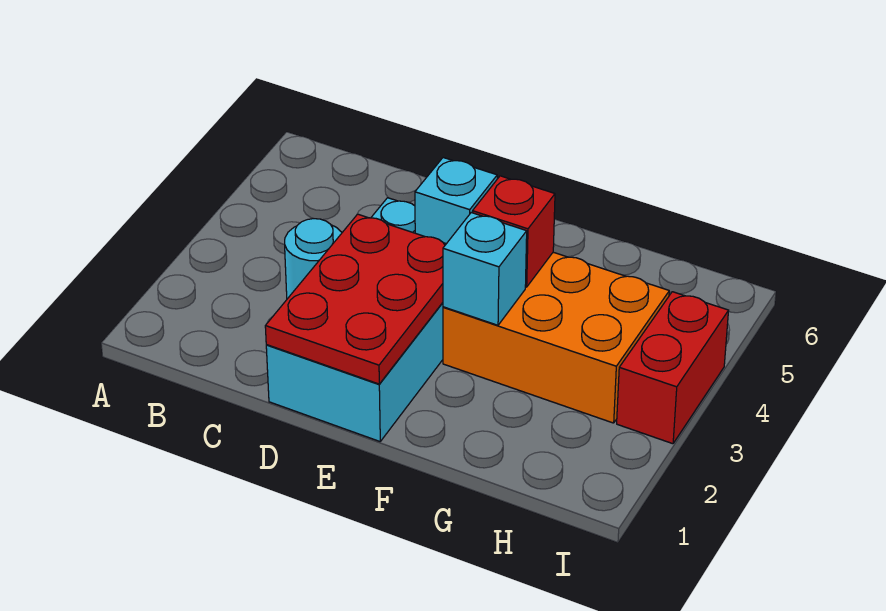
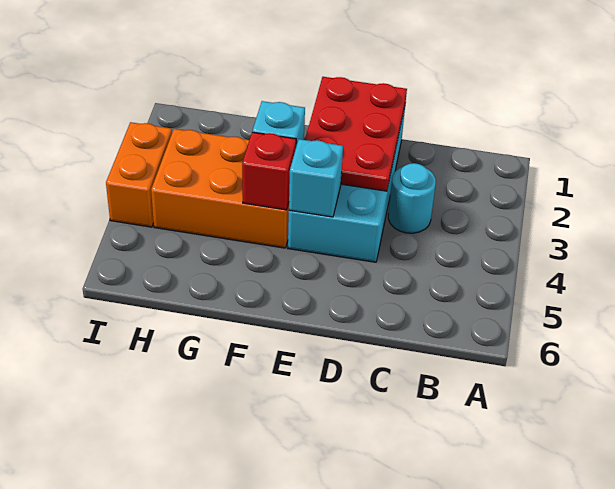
red brick I3:I4 level 1 -> orange brick I3:I4 level 1

